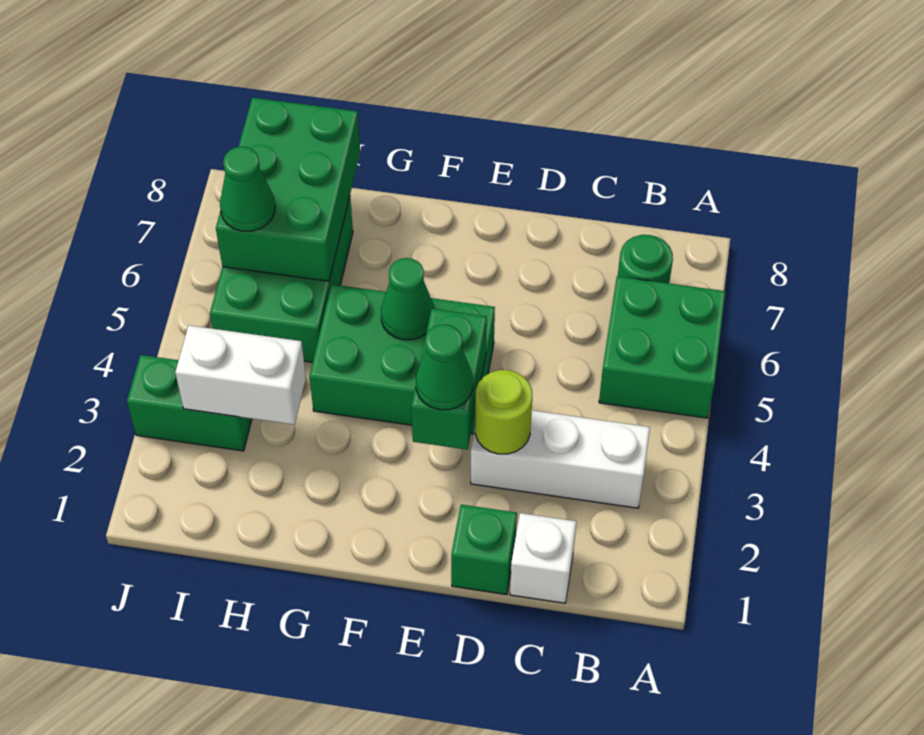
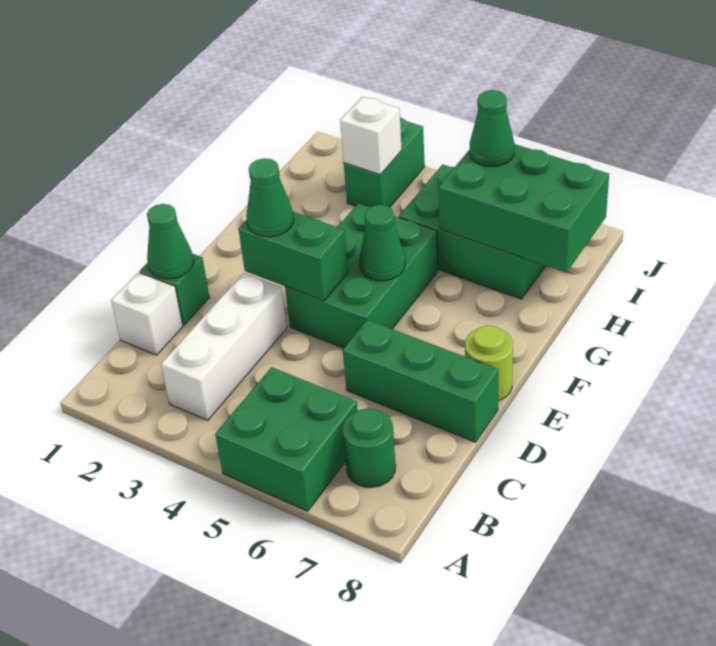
none -> green cone D1 level 2
lime round brick D3 level 2 -> lime round brick E8 level 1
none -> green brick D6:D8 level 1
white brick H3:I3 level 2 -> white brick I3 level 2

